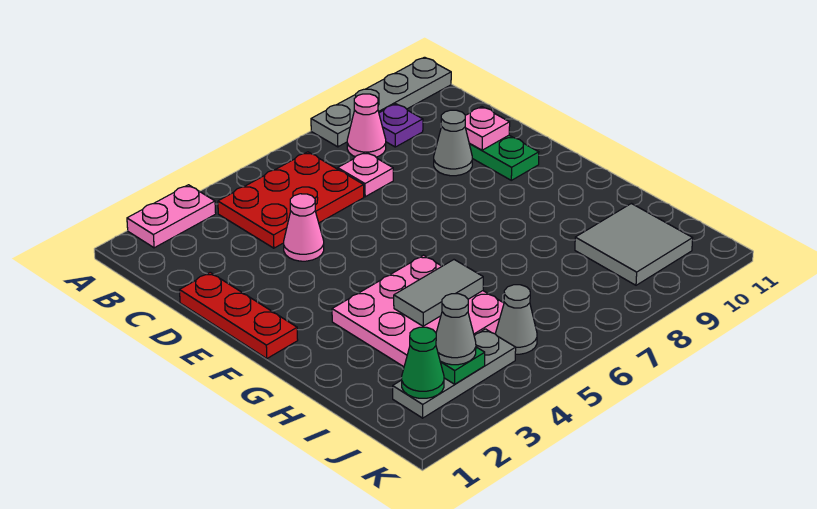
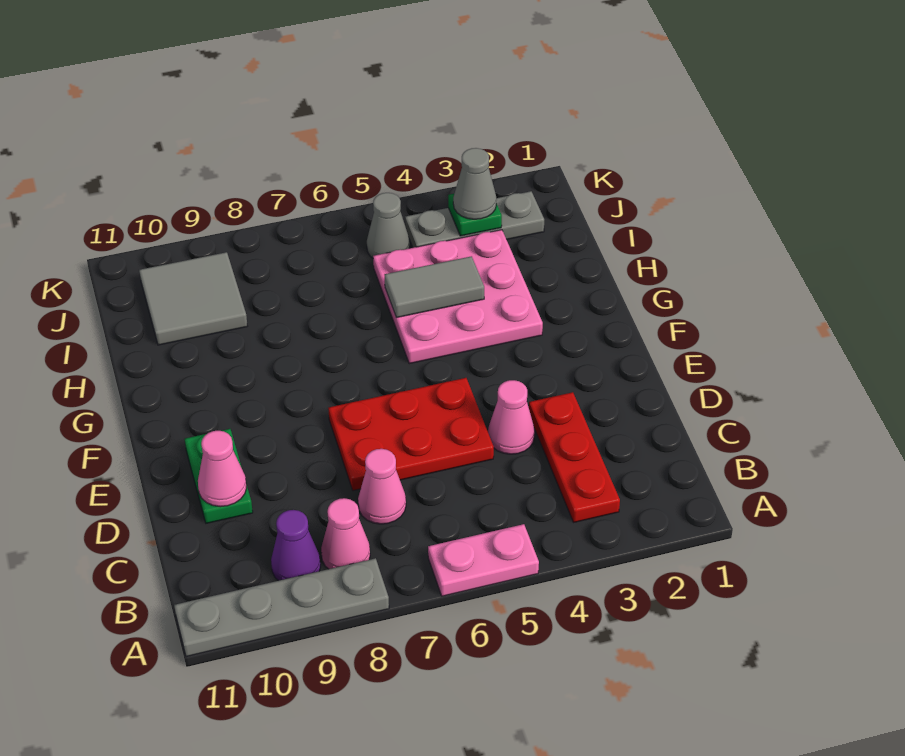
pink plate A2:A3 level 1 -> pink plate A5:A6 level 1
red plate B4:C6 level 1 -> red plate D5:E7 level 1
purple plate B9 level 1 -> purple cone B9 level 1
pink plate C7 level 1 -> pink cone C7 level 1
red plate D1:F1 level 1 -> red plate B3:D3 level 1
grey cone D9 level 1 -> none
pink plate D10 level 2 -> pink cone D10 level 2
green cone J2 level 2 -> none

